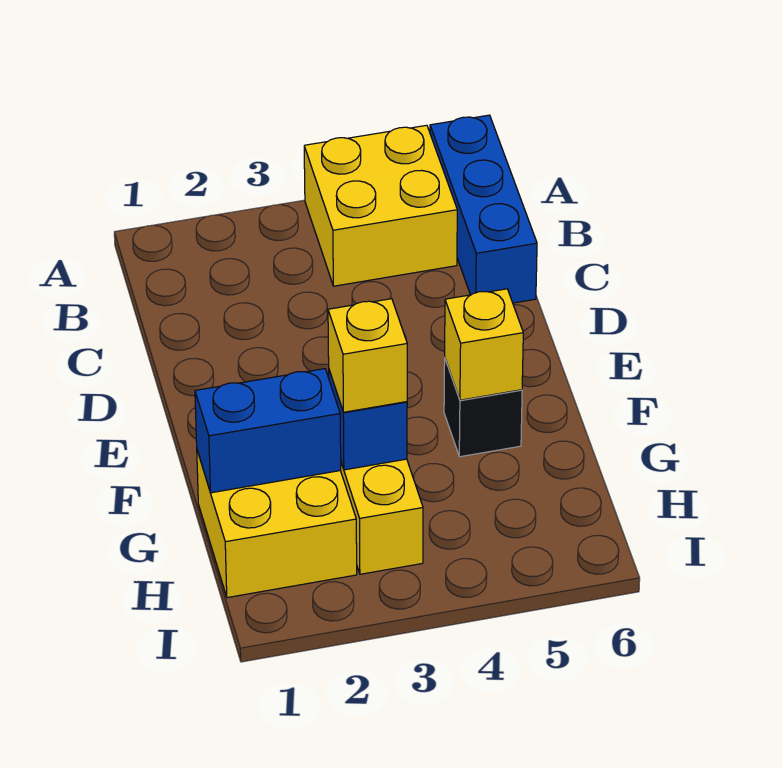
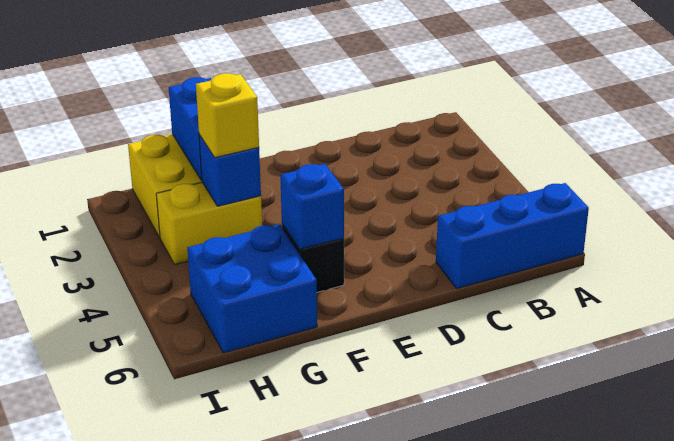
yellow brick A4:B5 level 1 -> none
yellow brick F5 level 2 -> blue brick F5 level 2
none -> blue brick G5:H6 level 1

